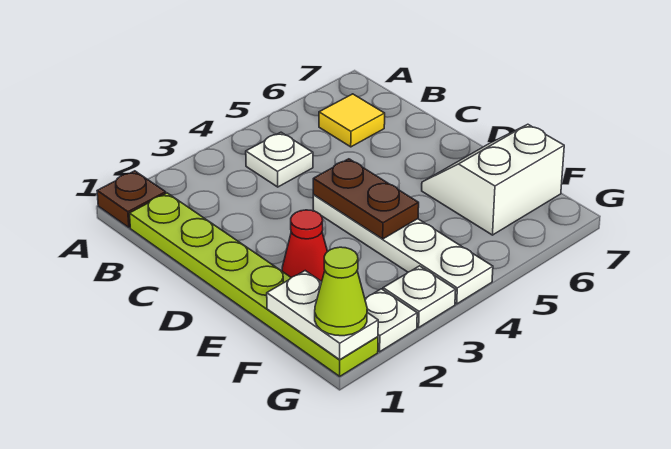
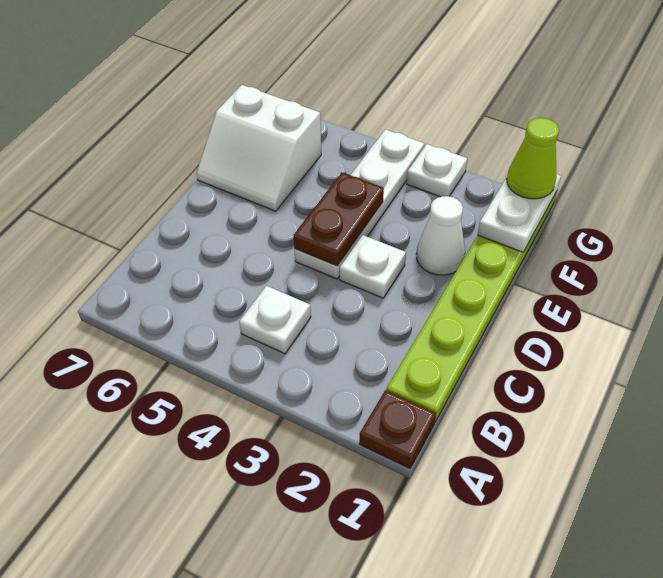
yellow tile B6 level 1 -> none
red cone E2 level 1 -> white cone E2 level 1
white plate G2 level 1 -> white plate D3 level 1

